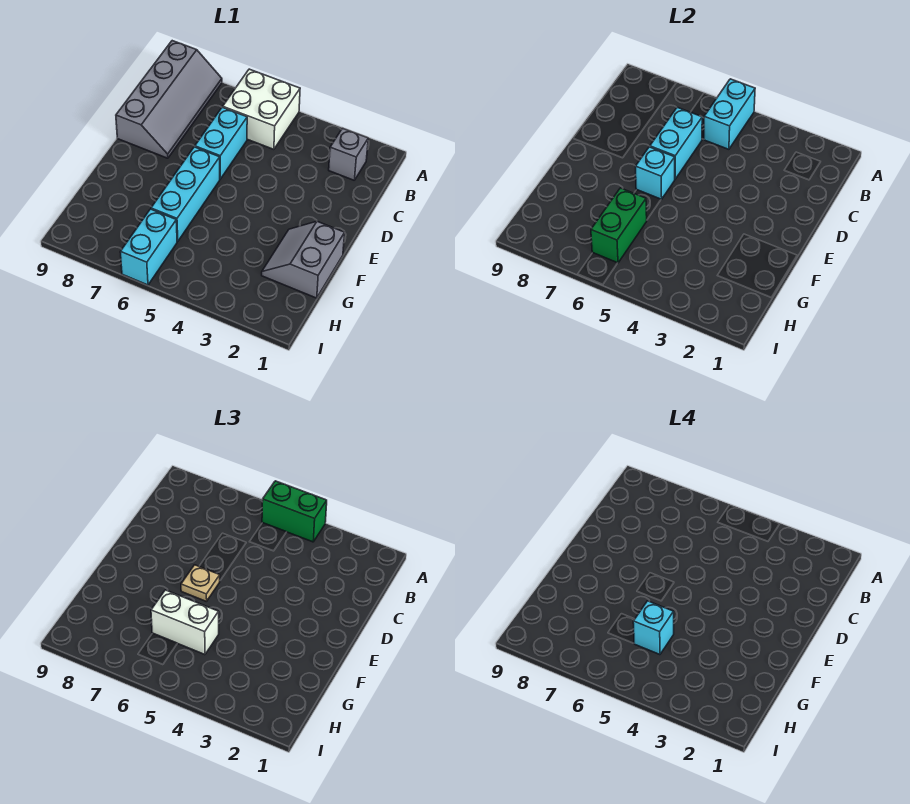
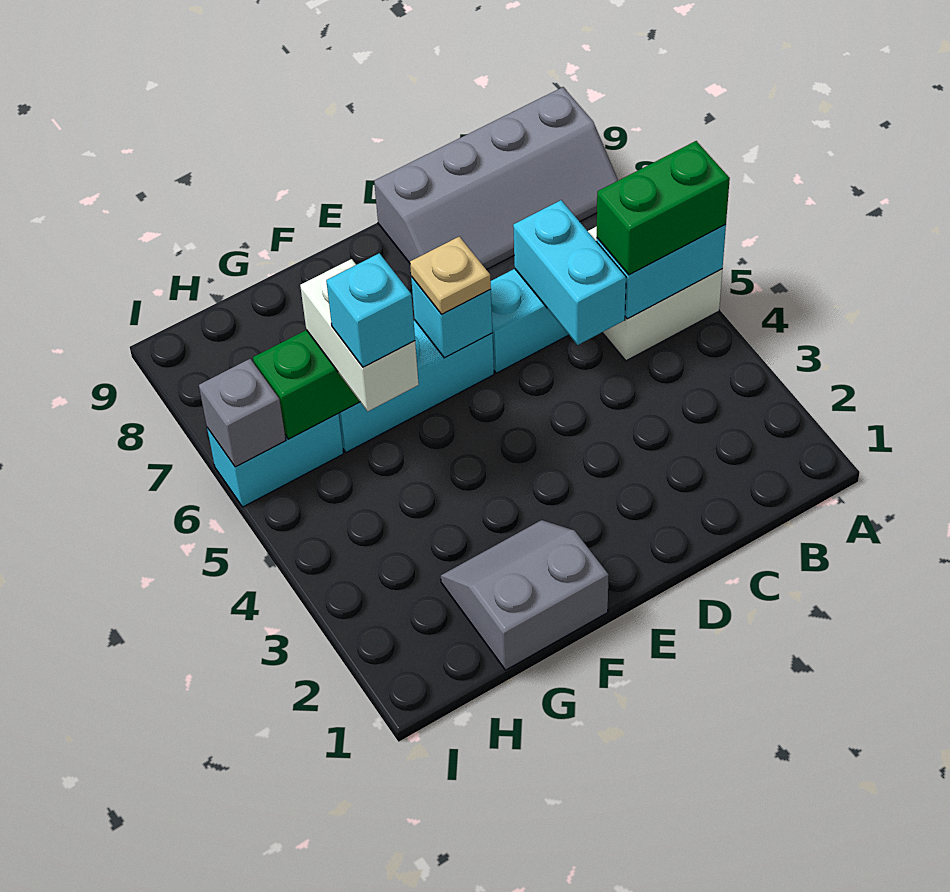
green brick A4:A5 level 3 -> green brick A5:B5 level 3
grey brick B2 level 1 -> grey brick I6 level 2
cyan brick C6:D6 level 2 -> cyan brick C5:C6 level 2

